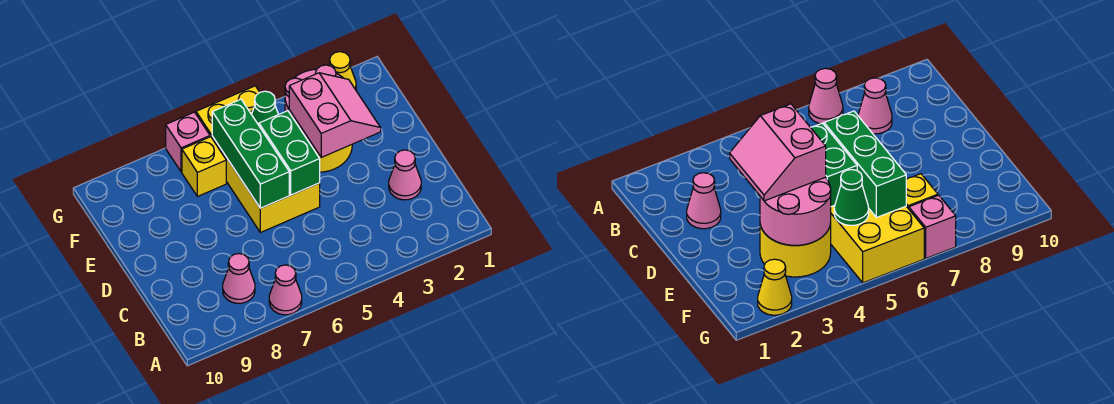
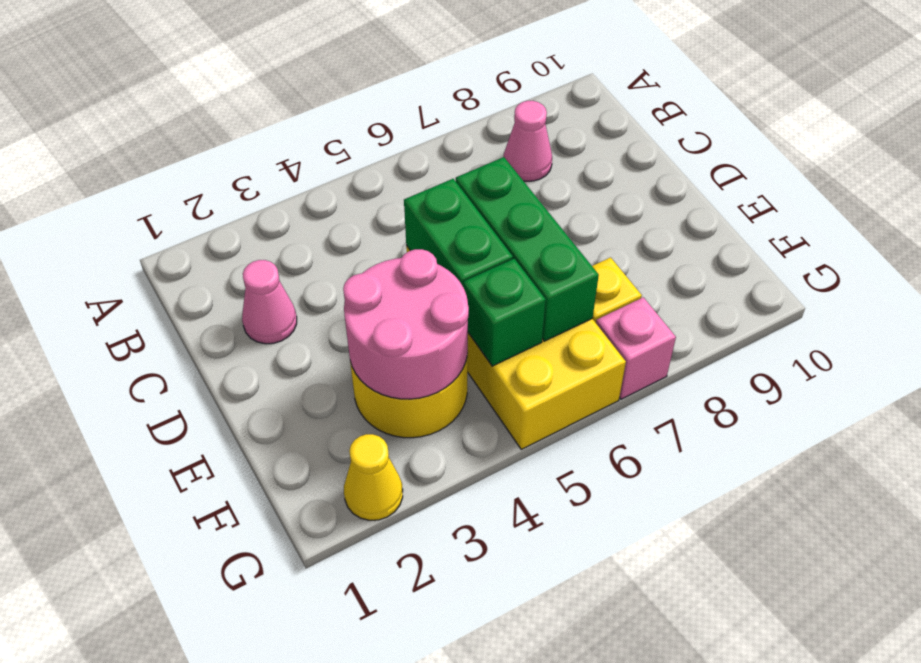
pink cone A7 level 1 -> none
pink slope D3:E4 level 3 top 4 -> none
green cone F5 level 2 -> green brick F5 level 2

